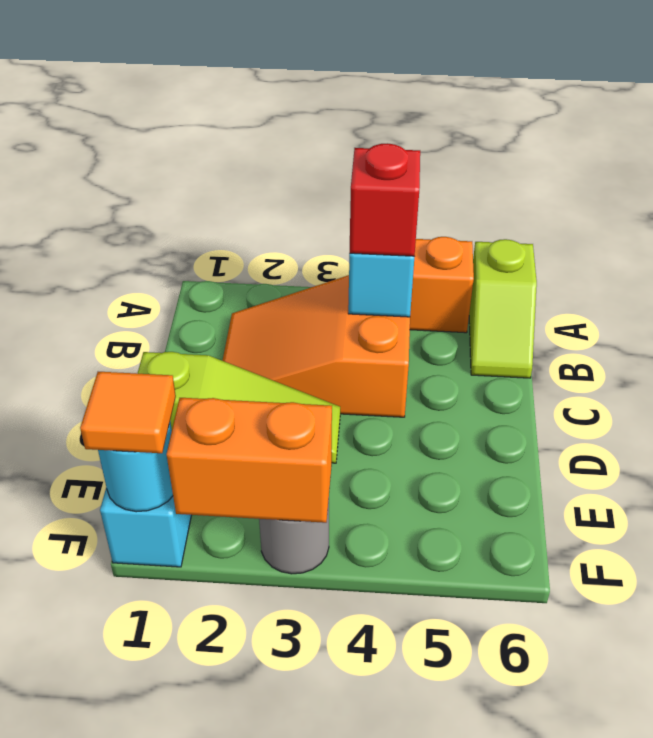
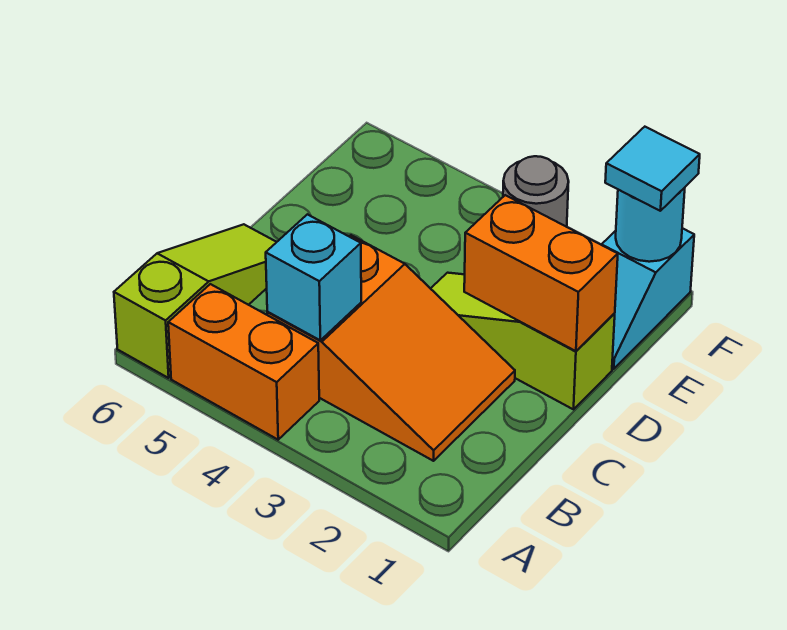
lime slope A6:B6 level 1 top A -> lime slope A6:C6 level 1 top A
red brick B4 level 3 -> none
orange tile F1 level 3 -> cyan tile F1 level 3
orange brick F2:F3 level 2 -> orange brick D1:D2 level 2

